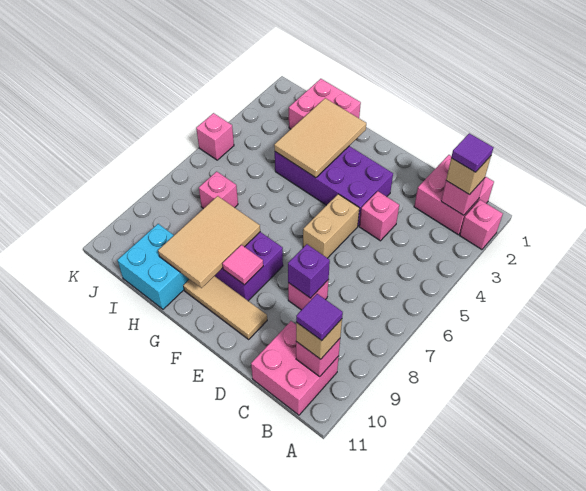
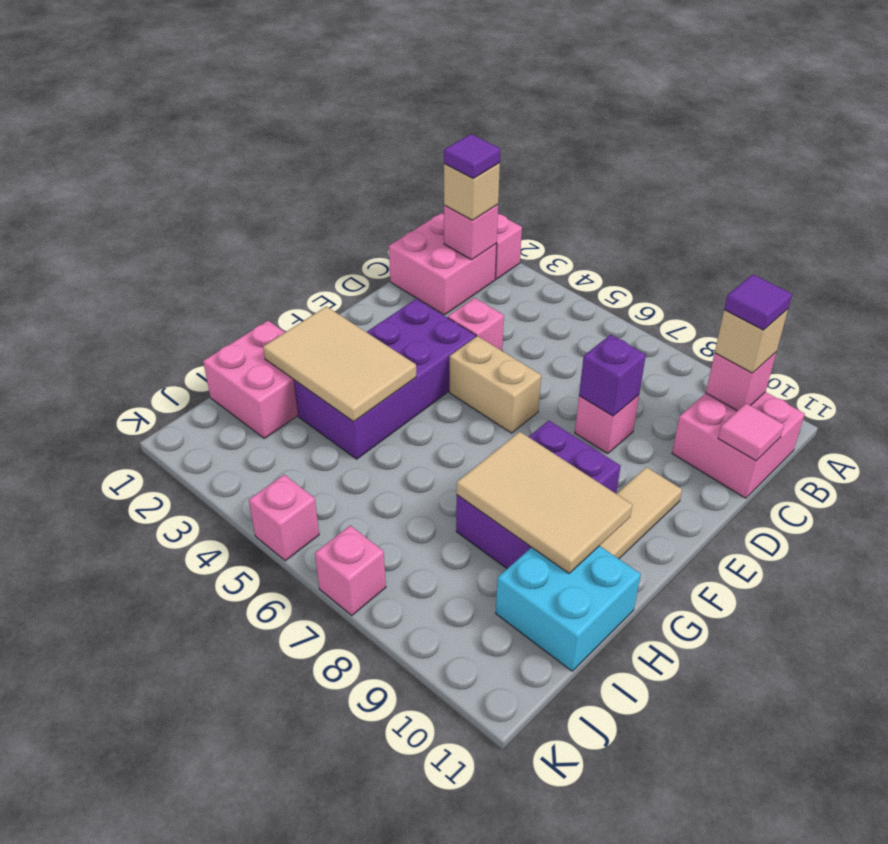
pink tile F9 level 2 -> pink tile C11 level 2
pink brick I7 level 1 -> pink brick K7 level 1

